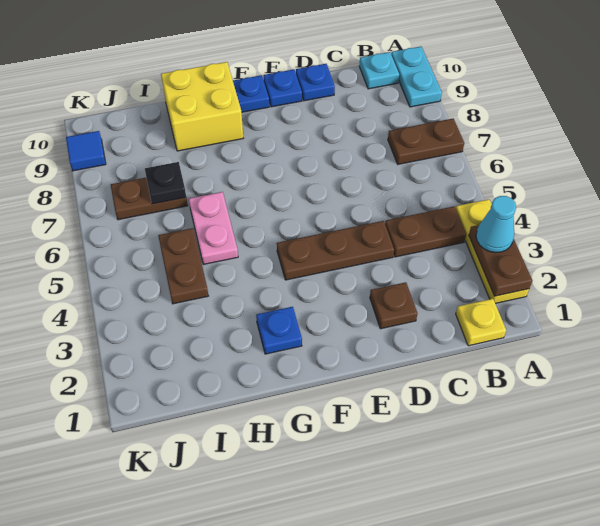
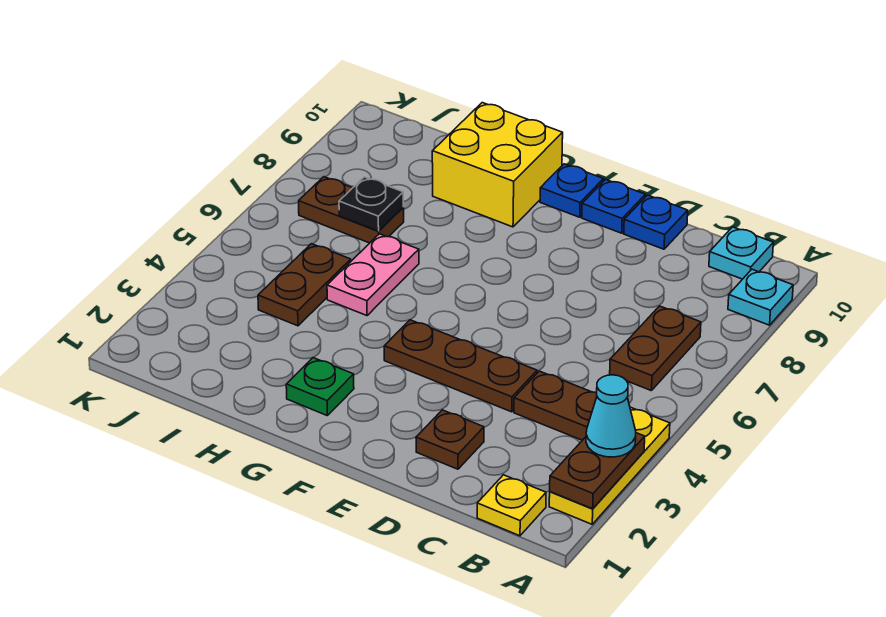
brown plate A7:B7 level 1 -> brown plate B6:B7 level 1
cyan plate A9:A10 level 1 -> cyan plate A9 level 1
blue plate G2 level 1 -> green plate G2 level 1
blue tile K9 level 1 -> none

